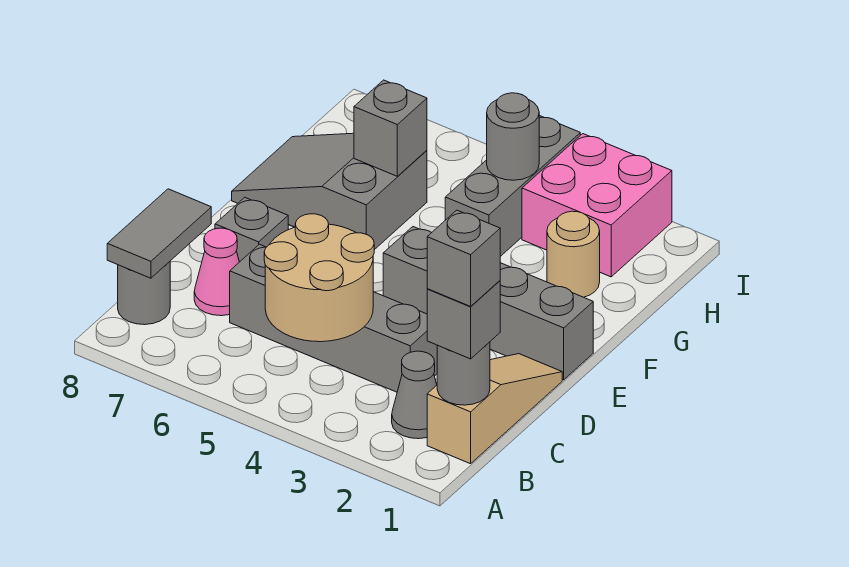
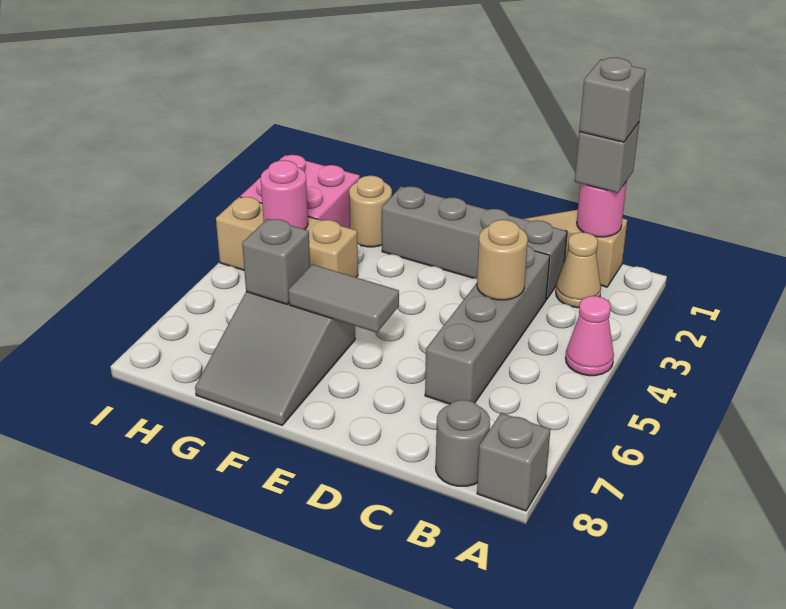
grey round brick B1 level 2 -> pink round brick B1 level 2
grey cone B2 level 1 -> tan cone B2 level 1
tan round brick B4:C5 level 2 -> tan round brick C4 level 2
grey tile B8:C8 level 2 -> grey tile E6:F6 level 2
pink cone C7 level 1 -> pink cone A4 level 1
grey brick D7 level 1 -> grey brick A8 level 1
grey brick E1:E4 level 1 -> grey brick C2:F2 level 1
grey brick G4:I4 level 1 -> tan brick G4:I4 level 1
grey round brick H4 level 2 -> pink round brick H4 level 2

